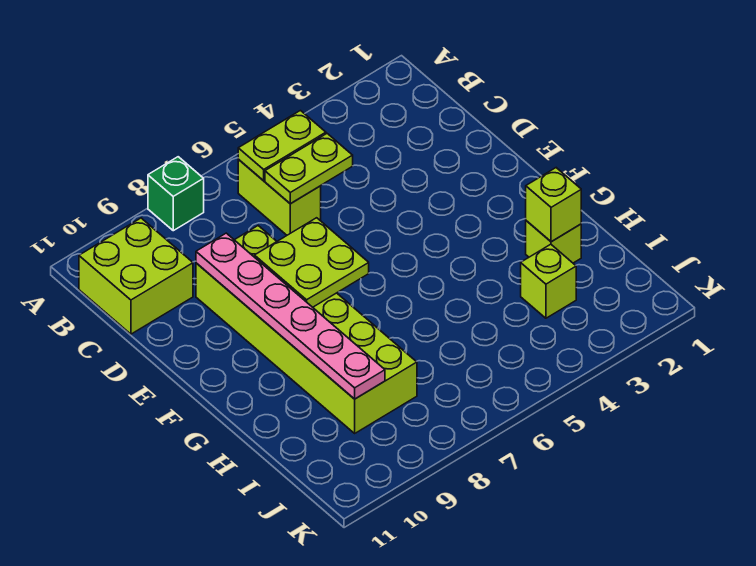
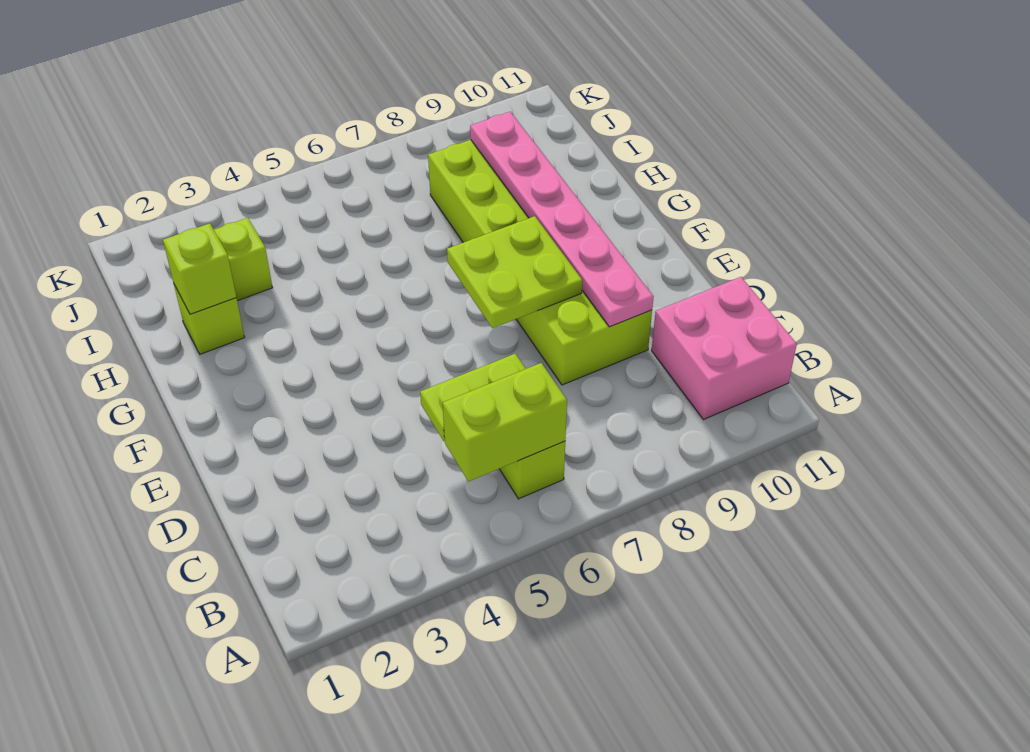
green brick A8 level 1 -> none
lime plate B5:B6 level 2 -> lime brick B5:B6 level 2
lime brick B10:C11 level 1 -> pink brick B10:C11 level 1

